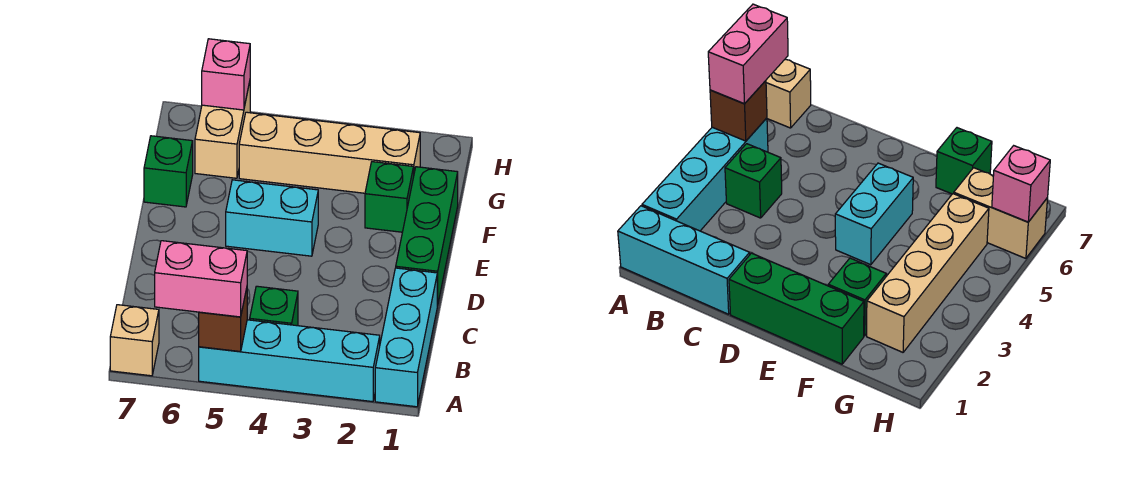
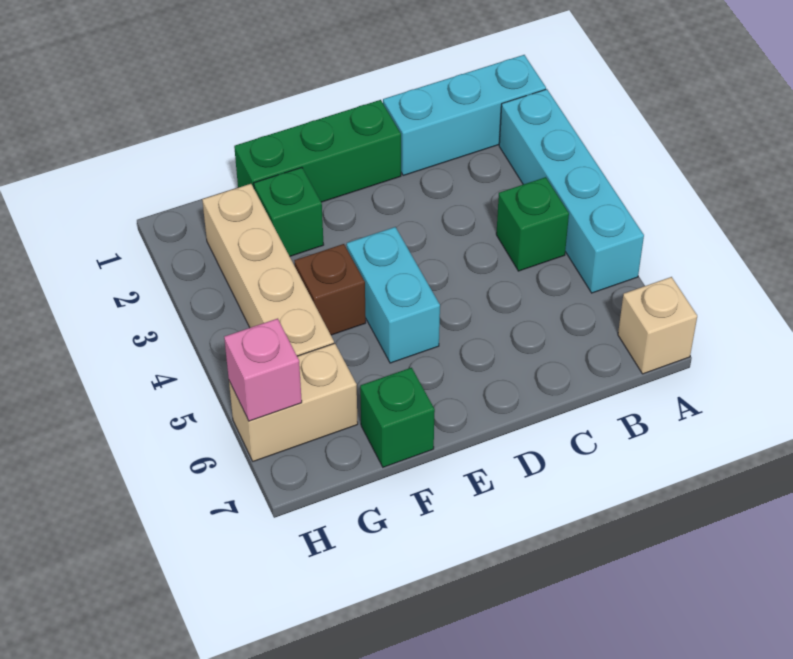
brown brick A5 level 2 -> brown brick F4 level 1
pink brick A5:A6 level 3 -> none

